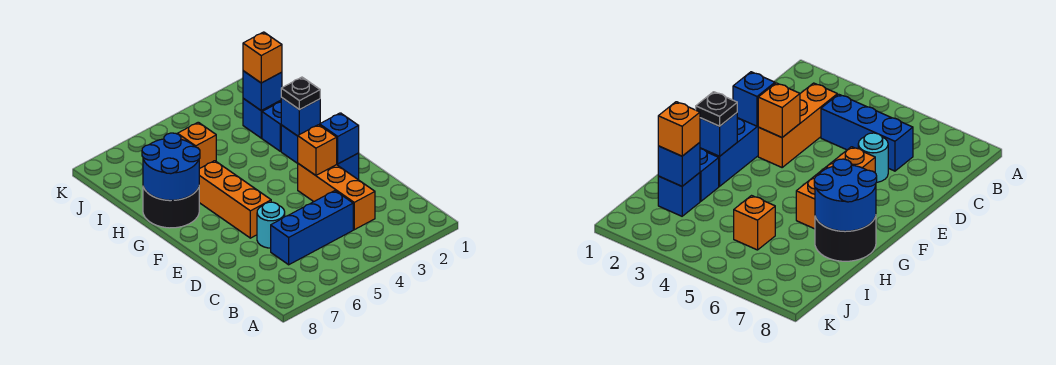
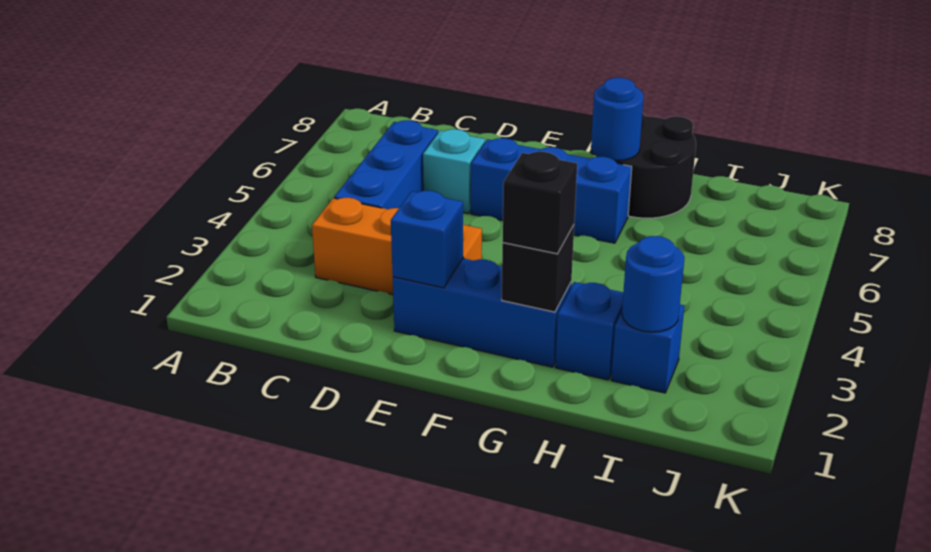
cyan round brick D6 level 1 -> cyan brick D6 level 1
orange brick E3 level 2 -> none
orange brick E6:G6 level 1 -> blue brick E6:G6 level 1
blue brick G2 level 2 -> black brick G2 level 2
black plate G2 level 3 -> black brick G2 level 3
blue round brick G7:H8 level 2 -> blue round brick G7 level 2
blue brick I2 level 2 -> blue round brick I2 level 2
orange brick I2 level 3 -> none
orange brick I5 level 1 -> none

